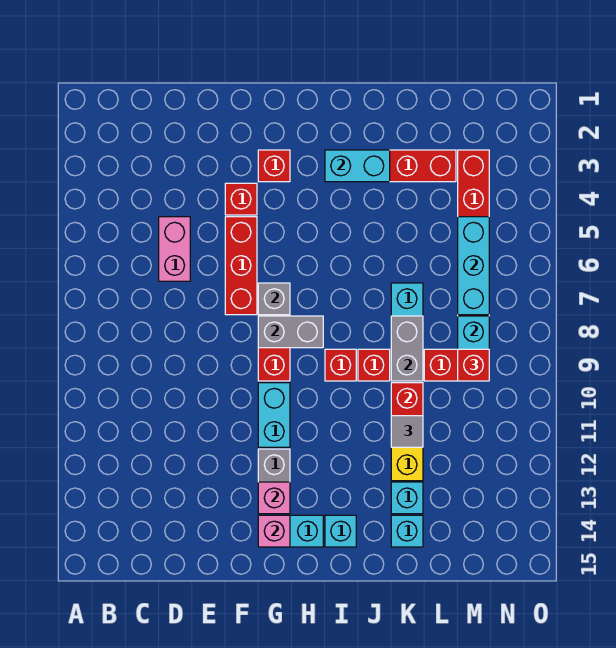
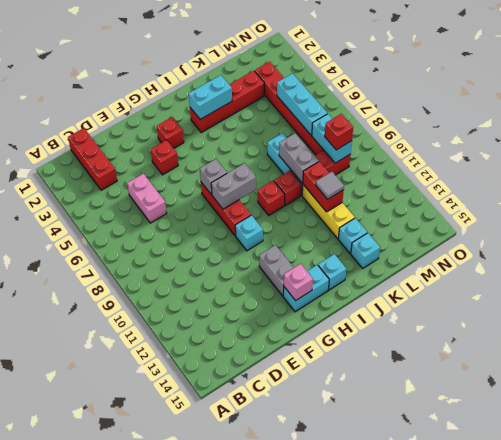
red brick F5:F7 level 1 -> red brick C1:C3 level 1
cyan brick G10:G11 level 1 -> cyan brick G10 level 1
pink brick G13 level 2 -> none

